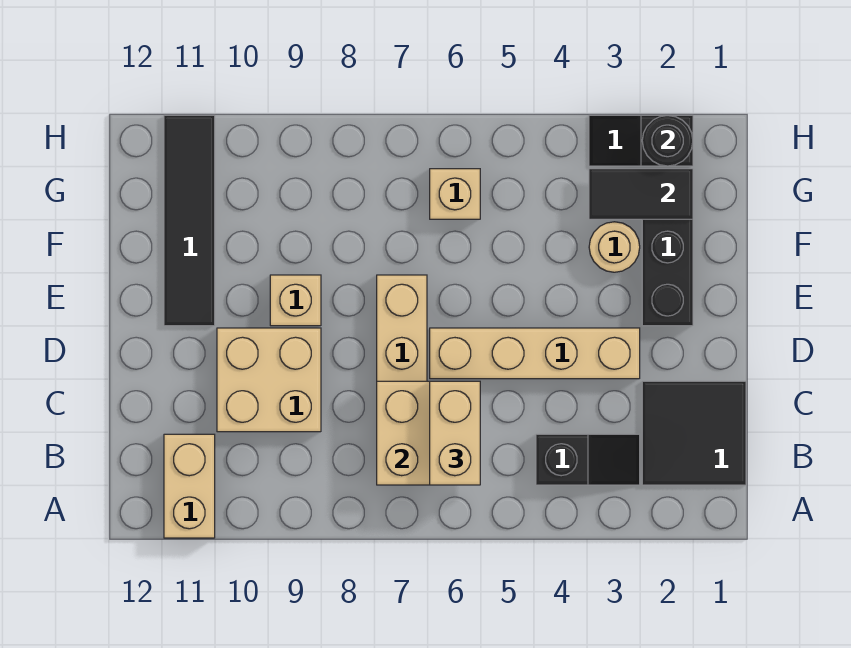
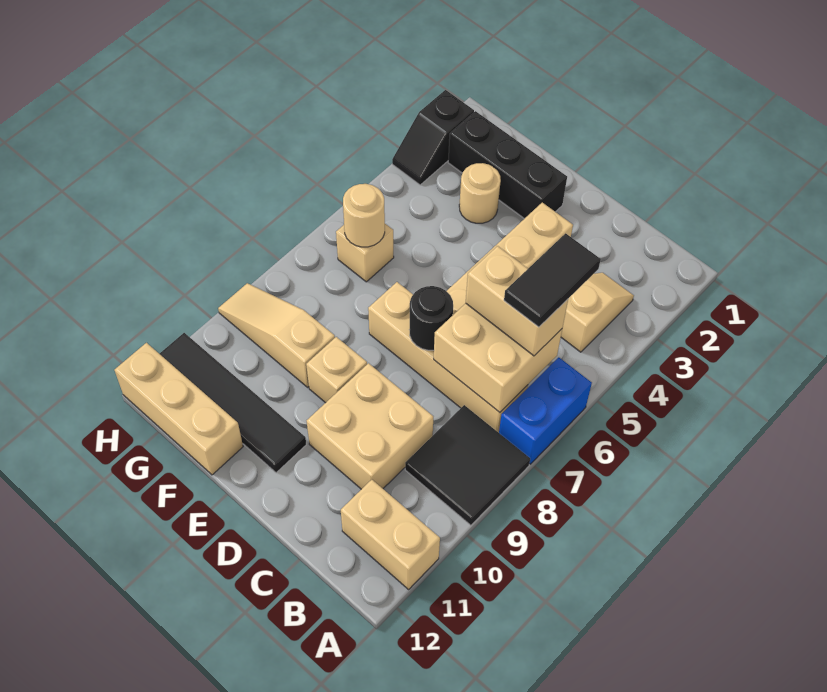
none -> blue brick A6:A7 level 1
black tile B1:C2 level 1 -> black tile A8:B9 level 1
black slope B3:B4 level 1 top 4 -> tan slope B3:B4 level 1 top 4
none -> tan slope F9:H9 level 1 top F
none -> tan brick F12:H12 level 1
black tile G2:G3 level 2 -> black tile B5:B6 level 4
none -> tan round brick G6 level 2
black round brick H2 level 2 -> black round brick D7 level 2

